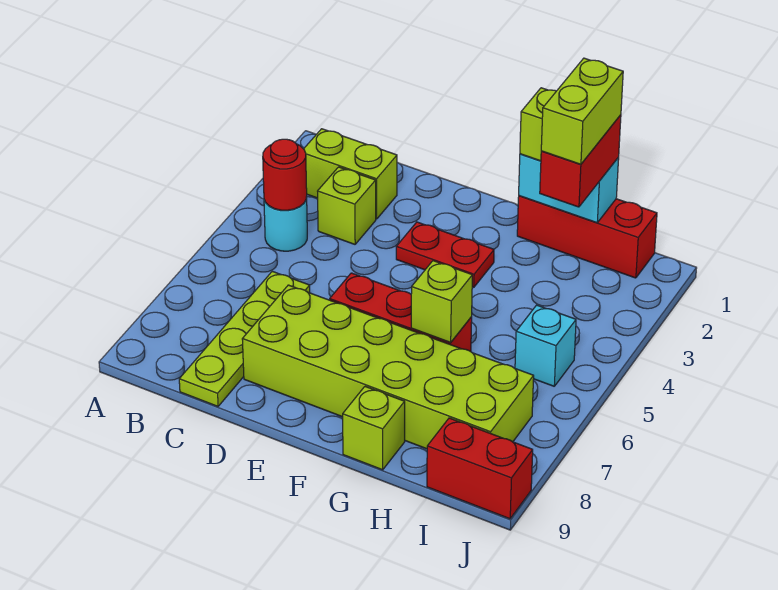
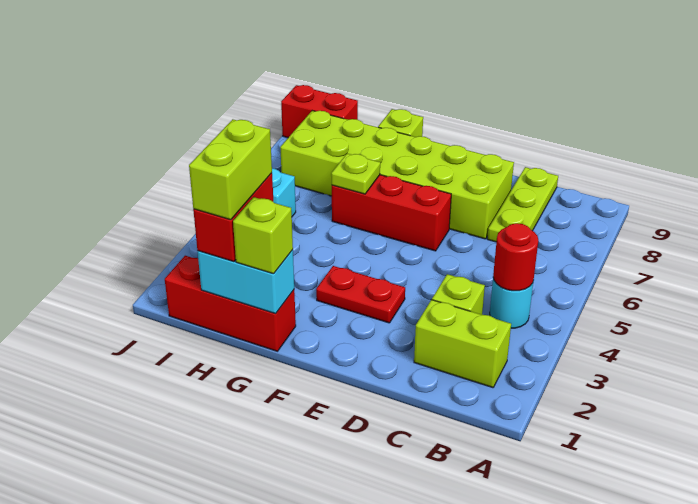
lime plate C6:C9 level 1 -> lime plate C7:C9 level 1
lime brick G6 level 2 -> lime plate G6 level 2

